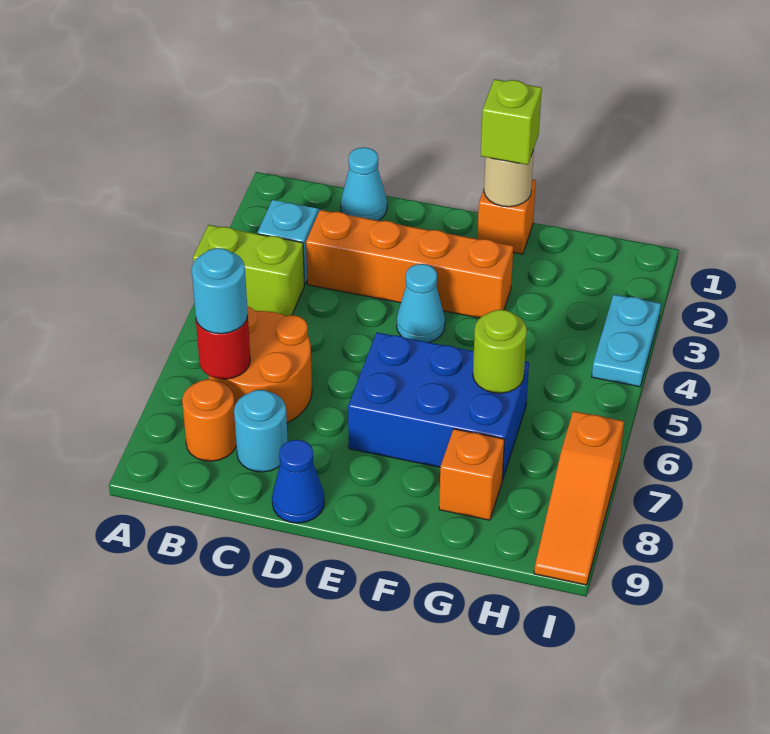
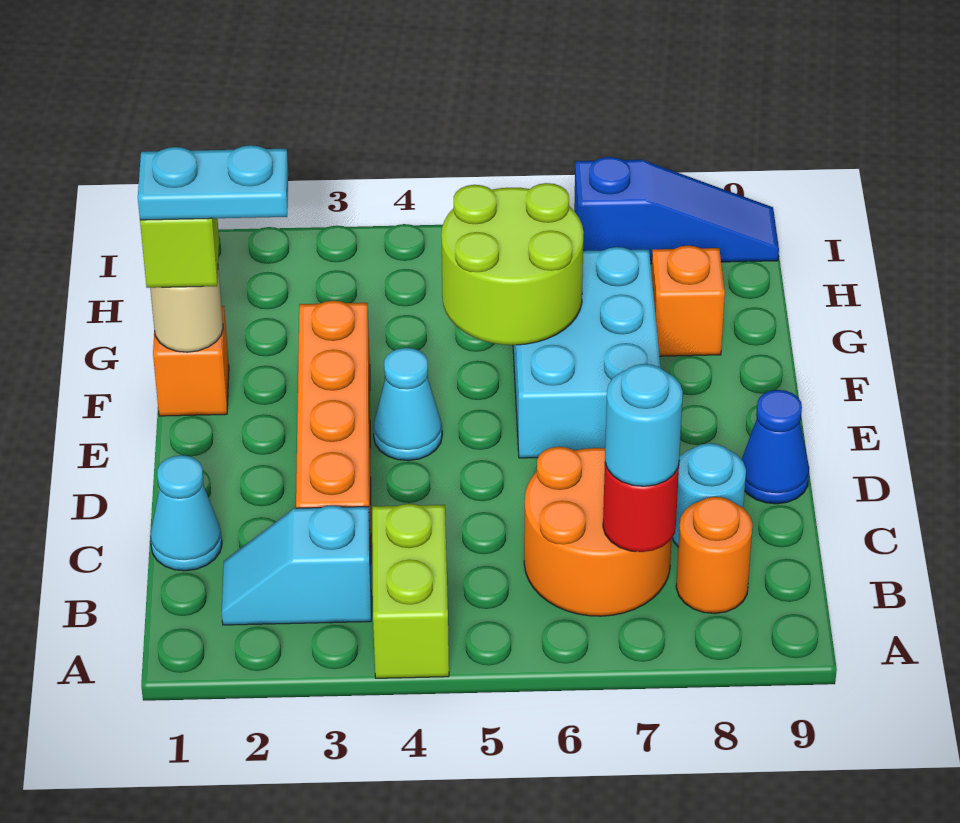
blue brick E6:G7 level 1 -> cyan brick E6:G7 level 1
lime round brick G6 level 2 -> lime round brick F5:G6 level 2
cyan plate I3:I4 level 1 -> cyan plate F1:F2 level 4
orange slope I7:I9 level 1 top 7 -> blue slope I7:I9 level 1 top 7

